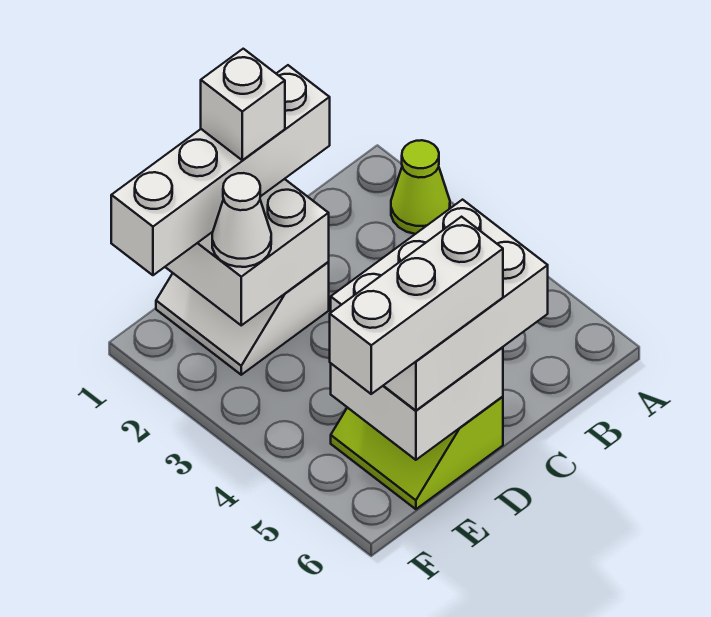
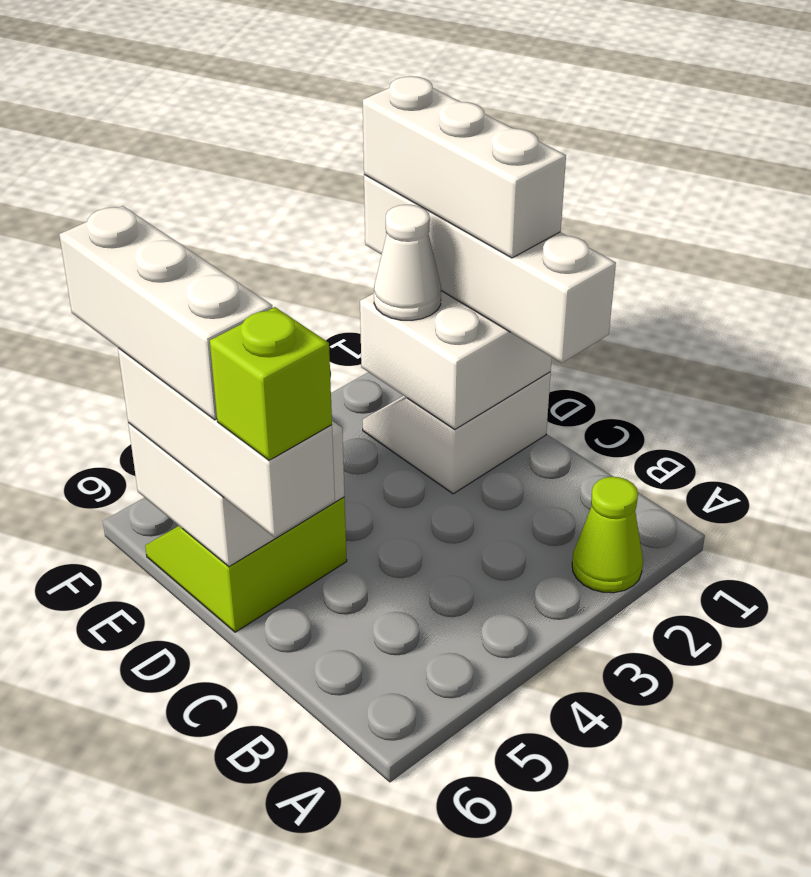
white brick C5:E6 level 3 -> white brick C6:E6 level 3
none -> lime brick C6 level 4
white brick D1 level 4 -> white brick D1:F1 level 4

